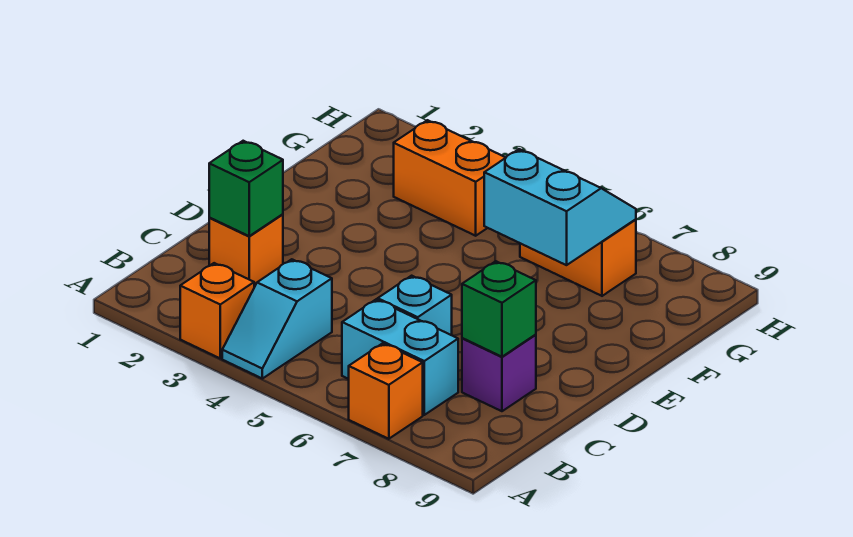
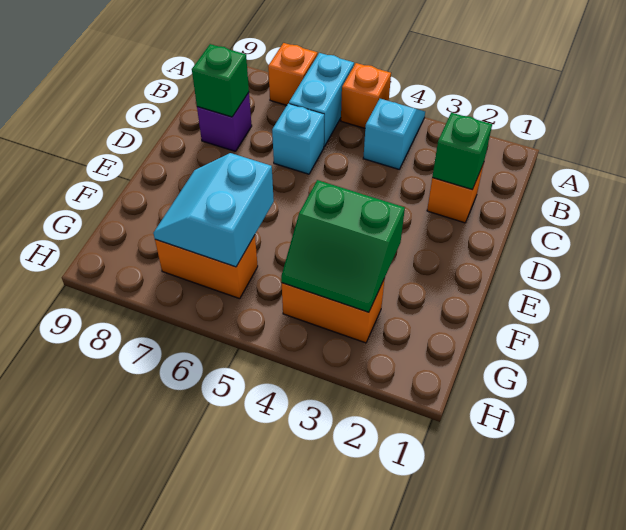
orange brick A3 level 1 -> orange brick A5 level 1
cyan brick B6:B7 level 1 -> cyan brick A6:B6 level 1
none -> green slope F3:G4 level 2 top F
cyan slope F6:G7 level 2 top F -> cyan slope F6:G7 level 2 top 6

